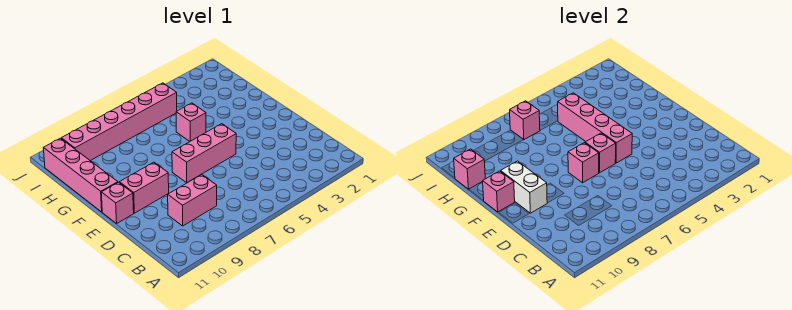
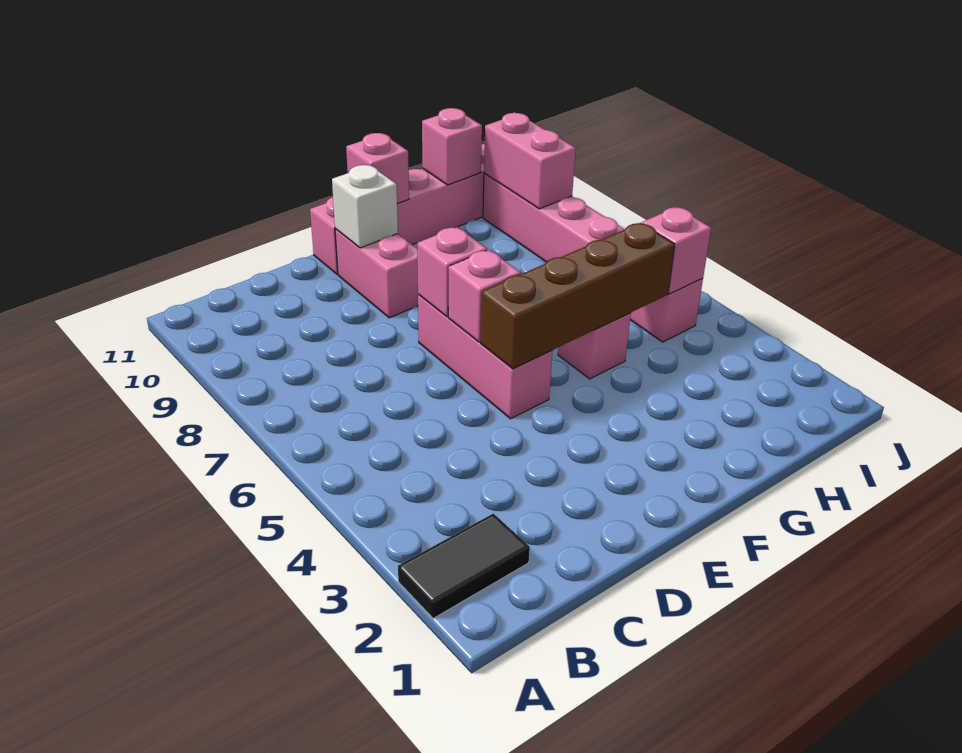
none -> black tile A2:B2 level 1
pink brick C8:C9 level 1 -> pink brick I9:I10 level 2
pink brick E5:H5 level 2 -> brown brick E5:H5 level 2
white brick E10:F10 level 2 -> white brick E10 level 2
pink brick I7 level 2 -> pink brick I5 level 2

